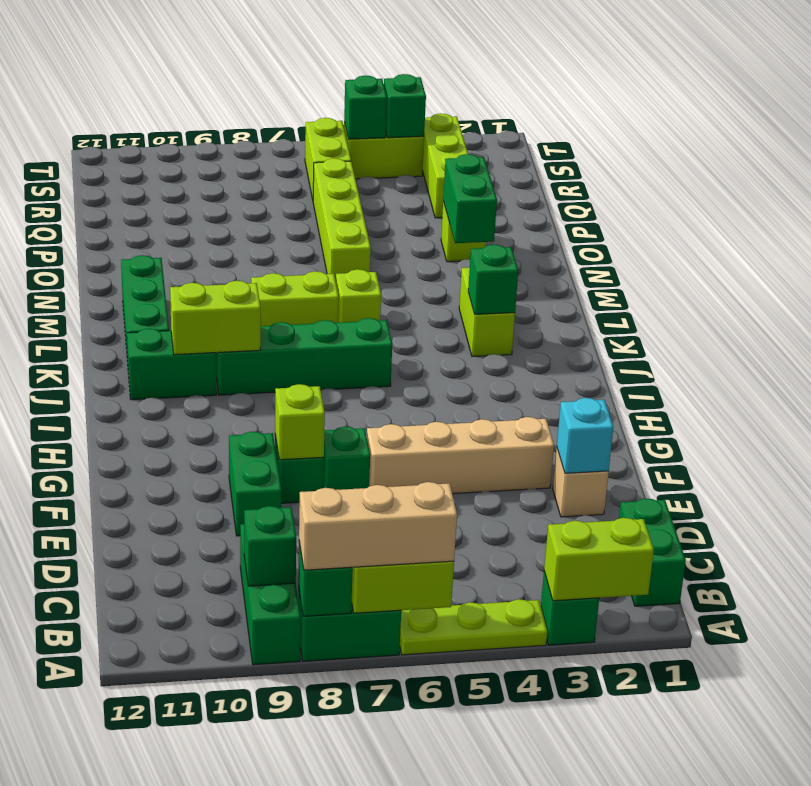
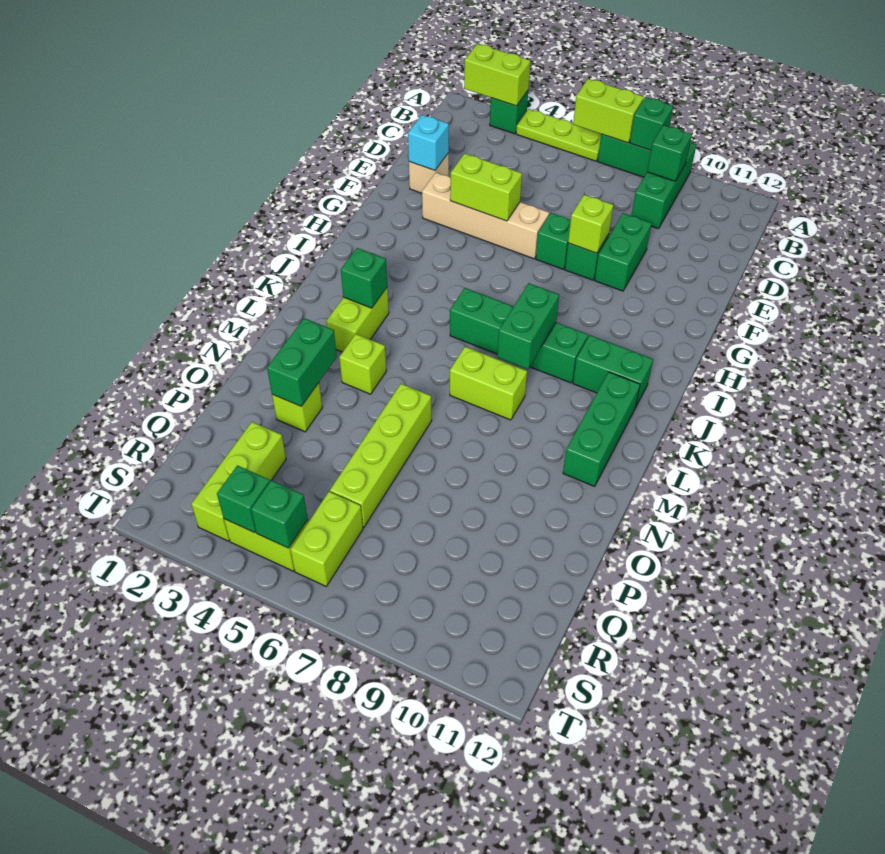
tan brick A6:A8 level 3 -> none
green brick B1:C1 level 1 -> green brick J8:K8 level 2
lime brick J9:J10 level 2 -> lime brick F4:F5 level 2
lime brick L6 level 1 -> lime brick M4 level 1

